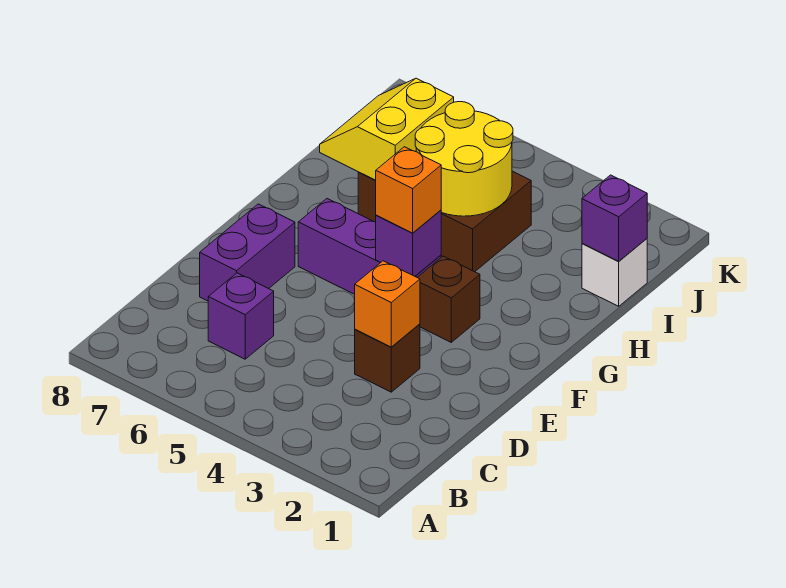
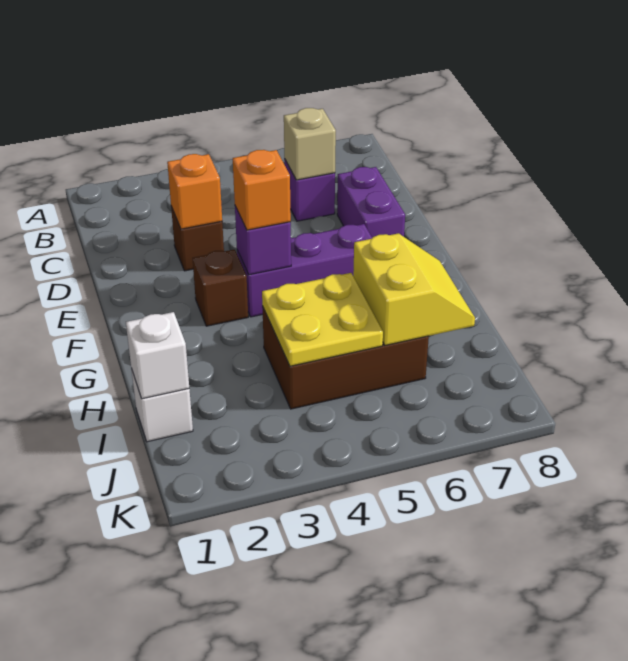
none -> tan brick C6 level 2
yellow round brick H4:I5 level 2 -> yellow plate H4:I5 level 2
purple brick I1 level 2 -> white brick I1 level 2

